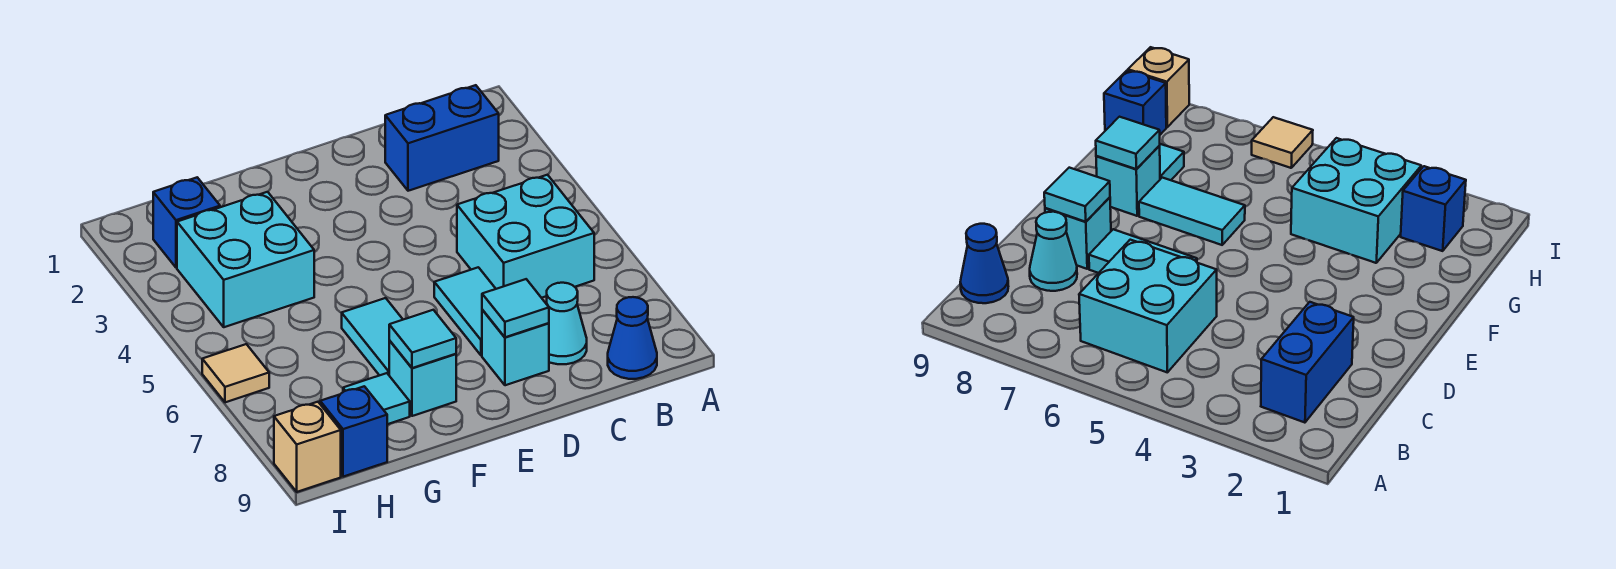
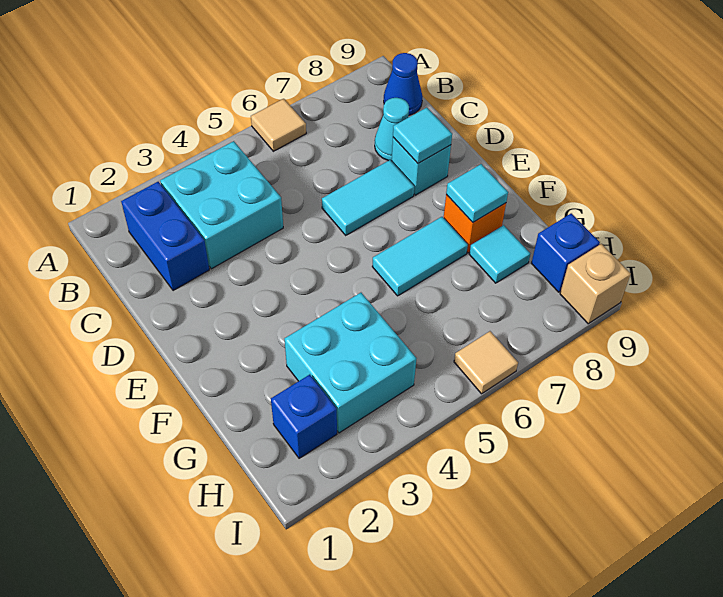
none -> tan tile A6 level 1
cyan brick B5:C6 level 1 -> cyan brick B3:C4 level 1
cyan brick F8 level 1 -> orange brick F8 level 1

